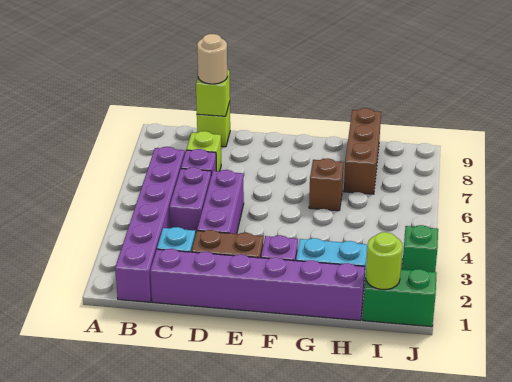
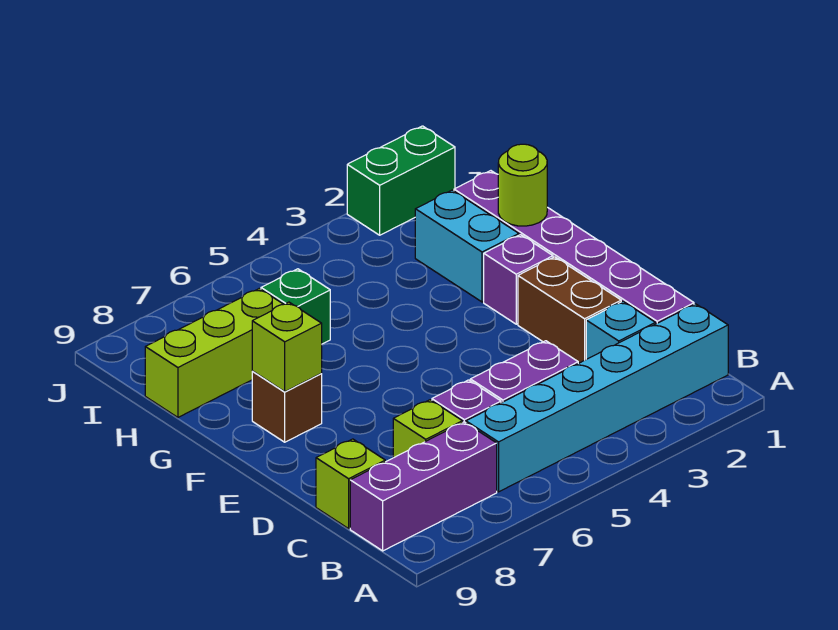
purple brick B1:B6 level 1 -> cyan brick B1:B6 level 1
lime brick C9 level 2 -> lime brick F8 level 2
tan round brick C9 level 3 -> none
purple brick D3:D5 level 1 -> purple brick B7:B9 level 1
brown brick G6 level 1 -> brown brick F8 level 1
brown brick H7:H9 level 1 -> lime brick H7:H9 level 1
green brick I1:J1 level 1 -> green brick J1:J2 level 1
lime round brick I1 level 2 -> lime round brick G1 level 2
green brick J3 level 1 -> green brick H6 level 1

